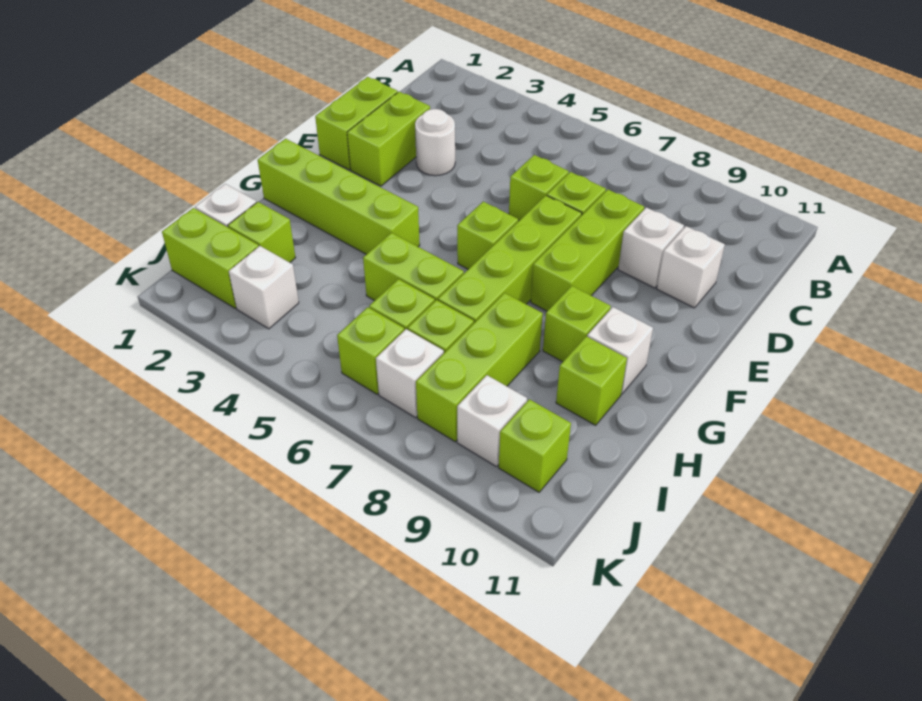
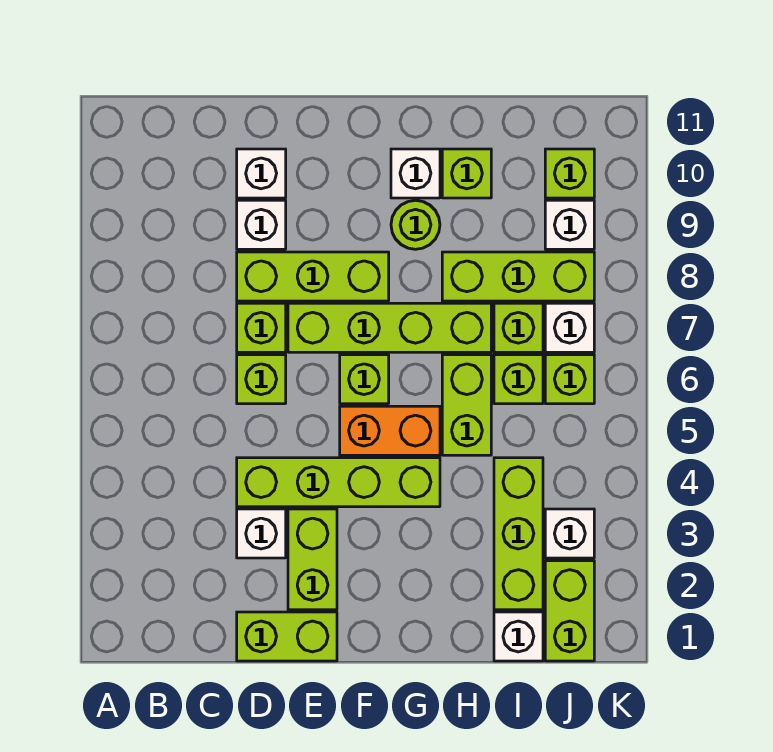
lime brick D2:E2 level 1 -> lime brick E2:E3 level 1
white round brick D3 level 1 -> white brick D3 level 1
none -> orange brick F5:G5 level 1
lime brick G1:G4 level 1 -> lime brick D4:G4 level 1
lime brick G9 level 1 -> lime round brick G9 level 1
lime brick I2 level 1 -> lime brick I2:I4 level 1

